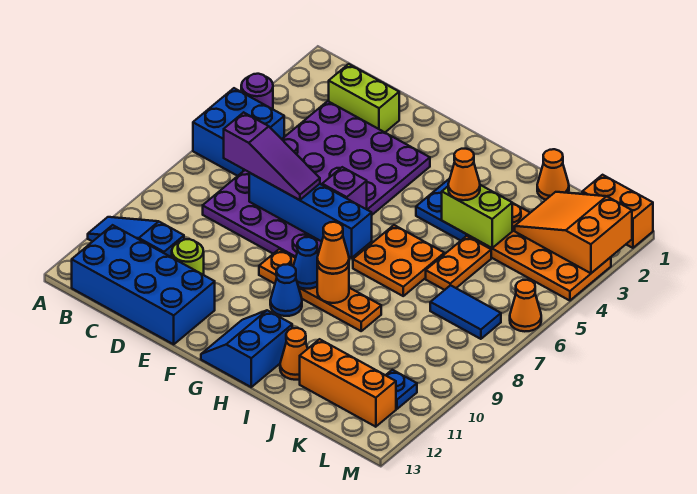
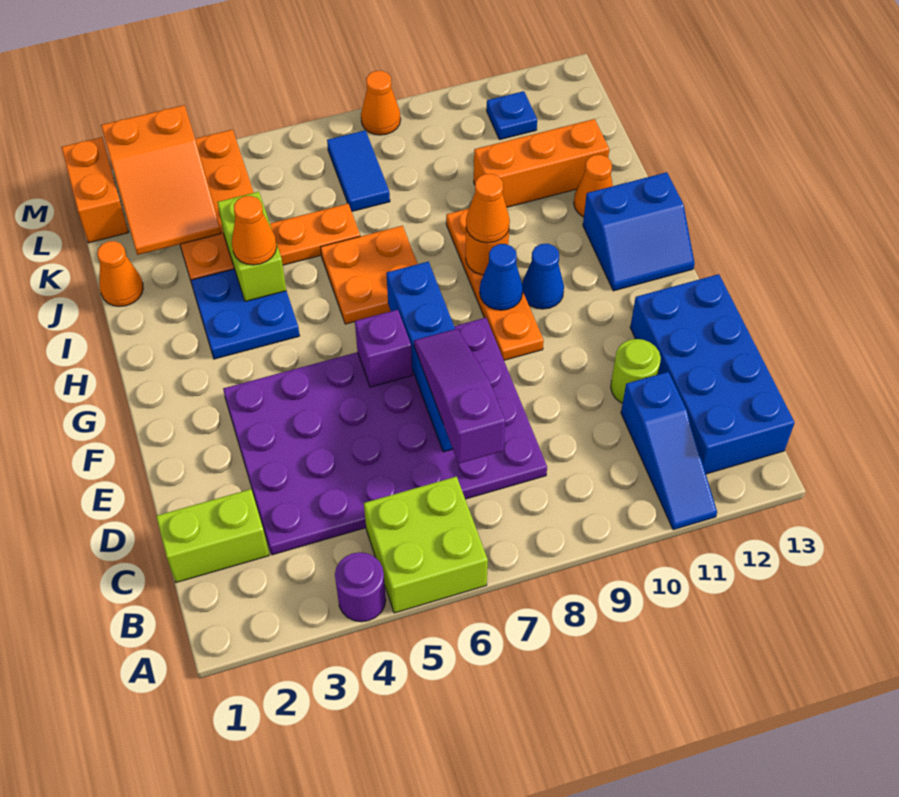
blue brick A5:B6 level 1 -> lime brick A5:B6 level 1
lime brick C2:D2 level 1 -> lime brick C1:C2 level 1
orange brick J12:L12 level 1 -> orange brick J10:J12 level 1
orange cone M6 level 1 -> orange cone M8 level 1

